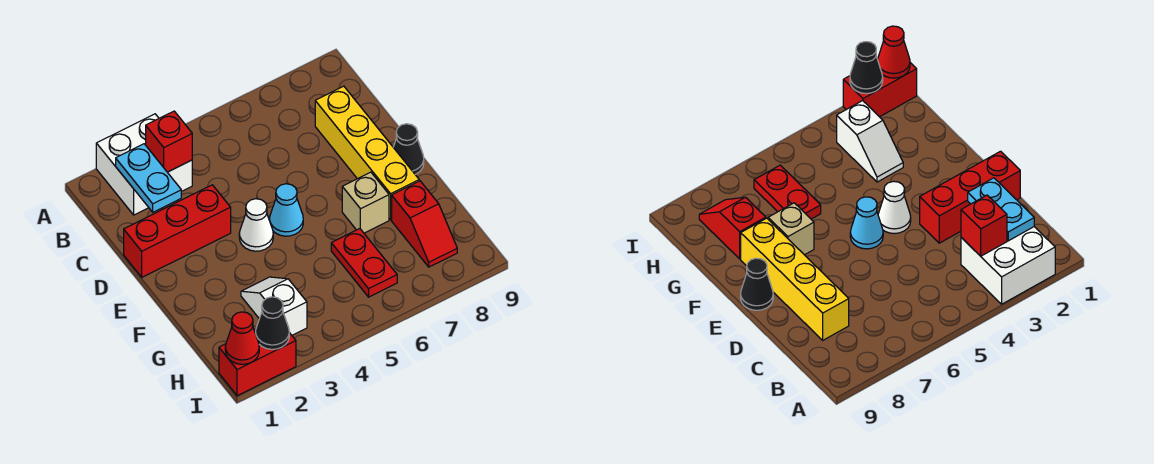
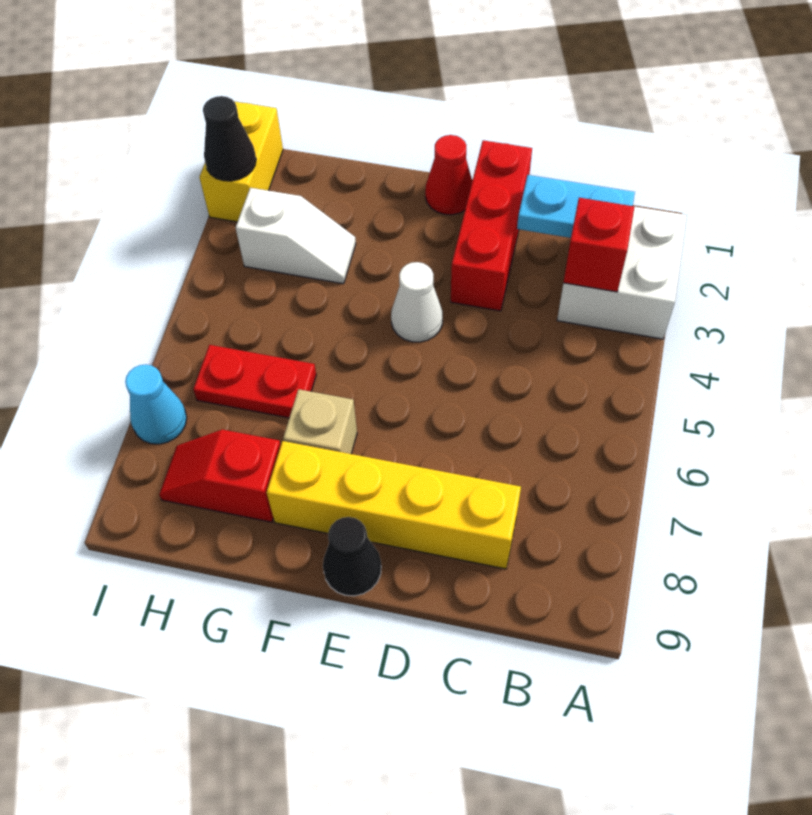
cyan cone E5 level 1 -> cyan cone I7 level 1
red brick I1:I2 level 1 -> yellow brick I1:I2 level 1
red cone I1 level 2 -> red cone E1 level 1

